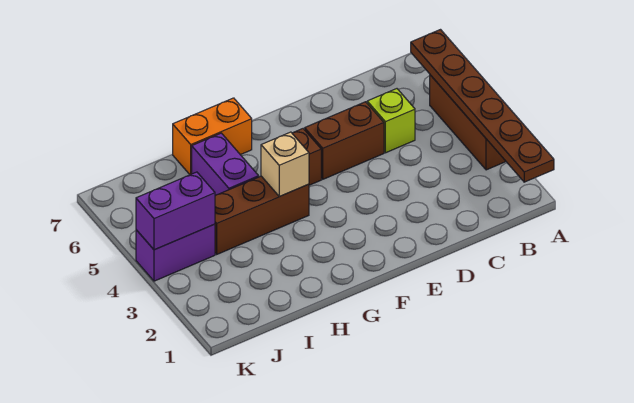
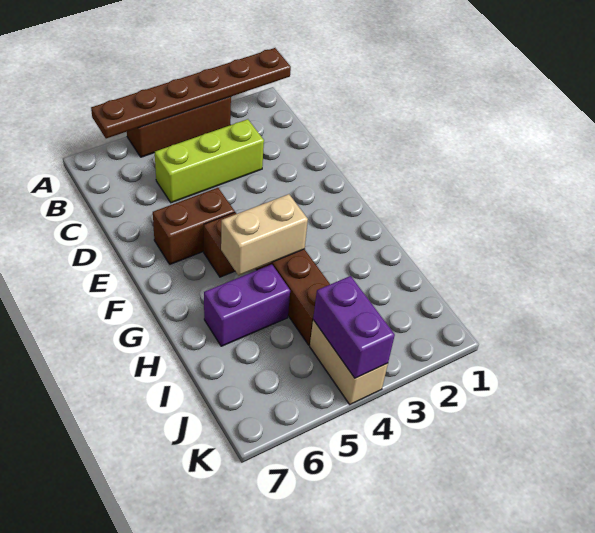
lime brick C5 level 1 -> lime brick C3:C5 level 1
brown brick D5:E5 level 1 -> brown brick E5:E6 level 1
tan brick G4 level 2 -> tan brick G4:G5 level 2
orange brick G7:H7 level 1 -> none
purple brick J4:K4 level 1 -> tan brick J4:K4 level 1

